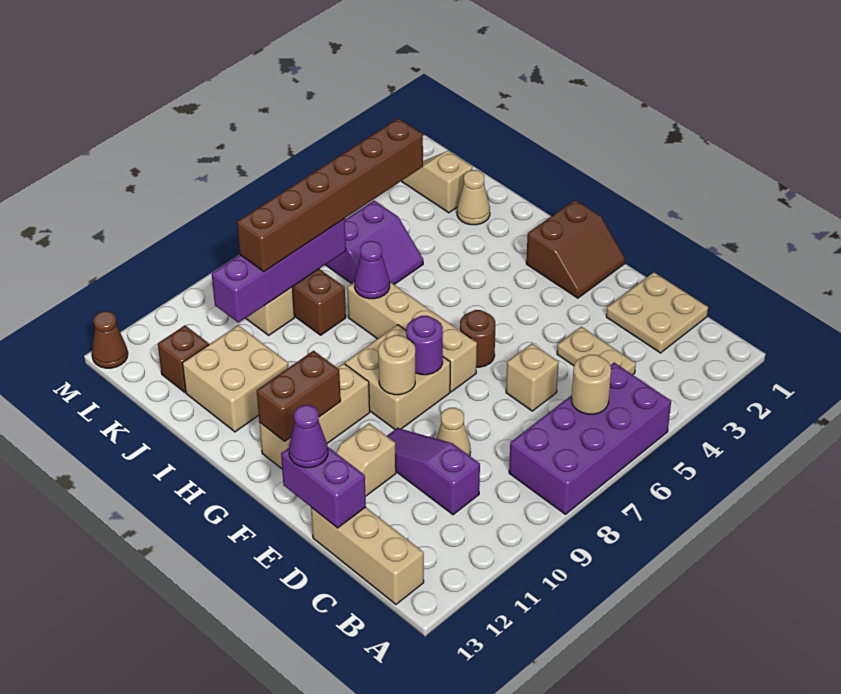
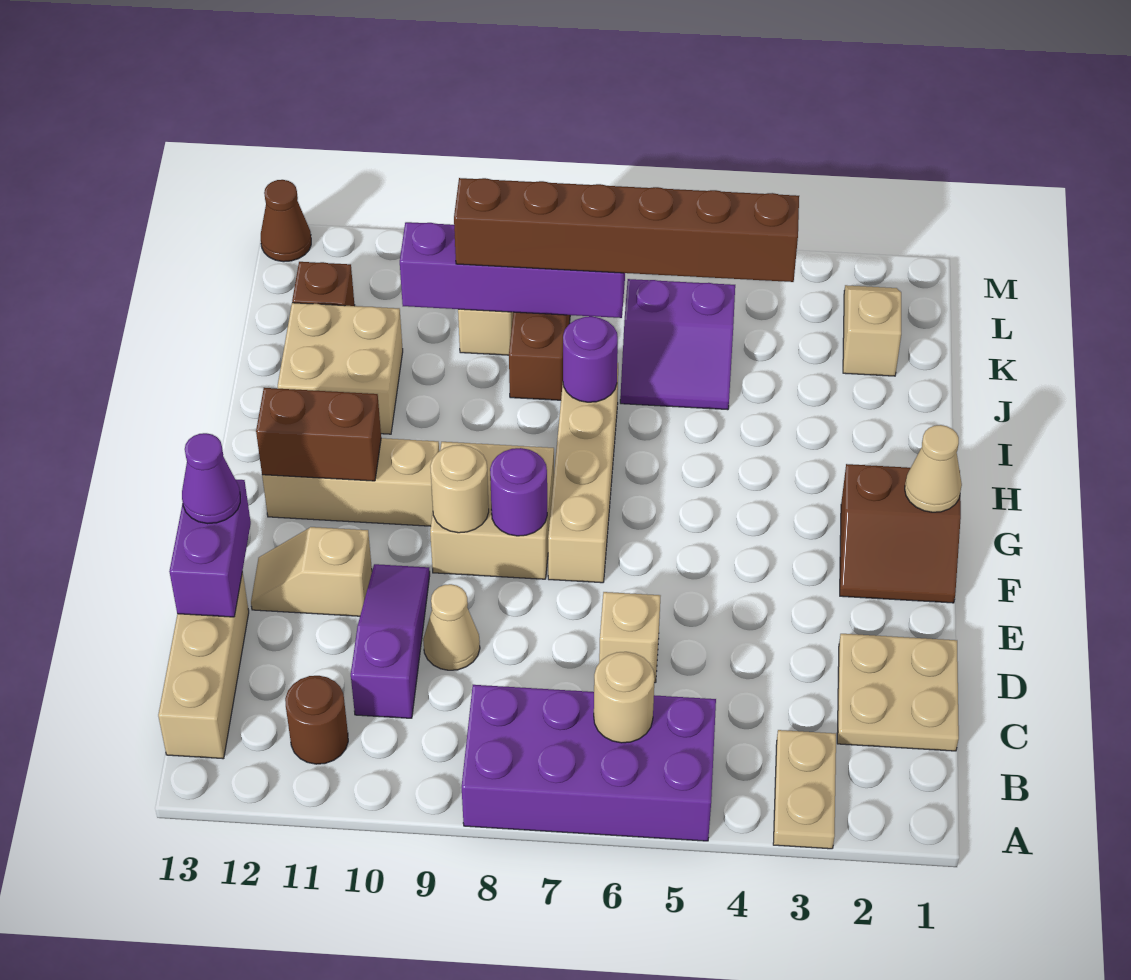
tan plate C4:D4 level 1 -> tan plate A3:B3 level 1
brown round brick F6 level 1 -> brown round brick B11 level 1
purple cone I7 level 2 -> purple round brick I7 level 2
tan cone J2 level 1 -> tan cone G1 level 2

